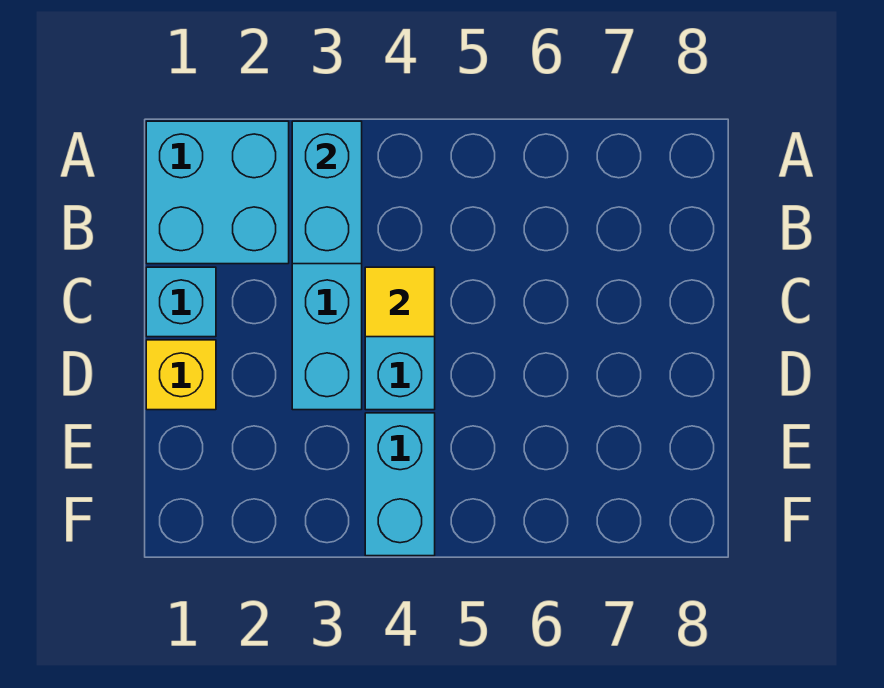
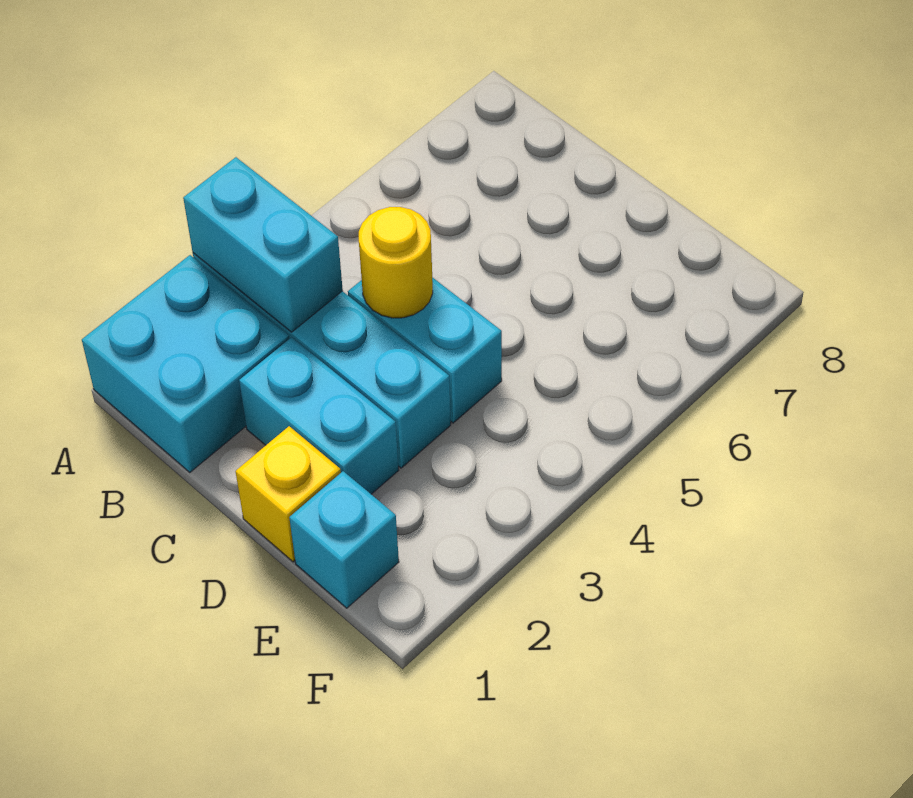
cyan brick C1 level 1 -> cyan brick E1 level 1
yellow tile C4 level 2 -> yellow round brick C4 level 2
cyan brick E4:F4 level 1 -> cyan brick C2:D2 level 1

